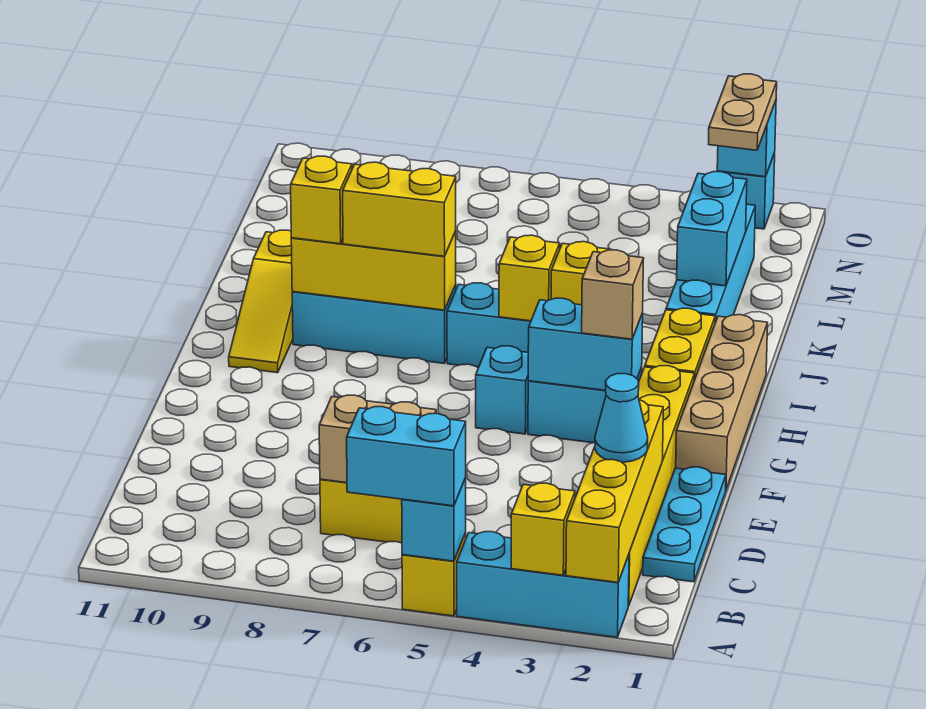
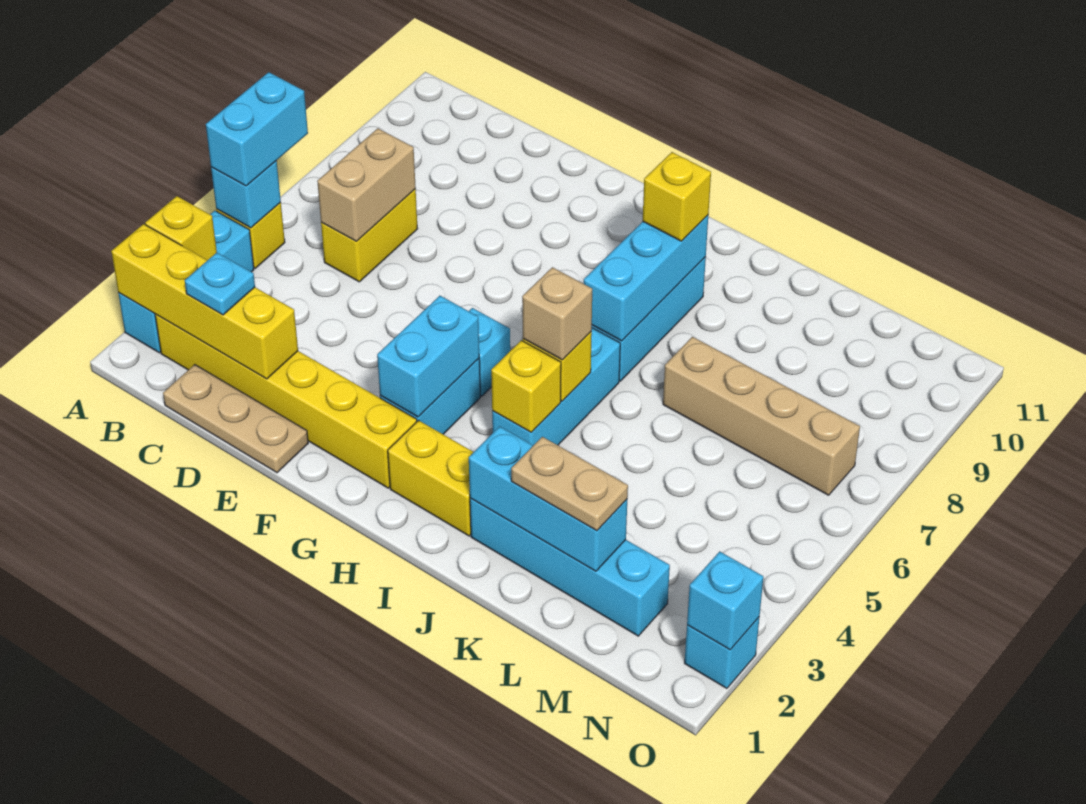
cyan plate C1:E1 level 1 -> tan plate C1:E1 level 1
cyan cone C2 level 3 -> cyan plate C2 level 3
tan brick F1:I1 level 1 -> tan brick K7:N7 level 1
tan brick G3 level 3 -> tan brick I5 level 3
yellow slope H10:J10 level 1 top J -> none
yellow brick I7:I9 level 2 -> cyan brick I7:I9 level 2
yellow brick I7:I8 level 3 -> none
cyan brick K2:L2 level 2 -> cyan brick J2:L2 level 2
tan plate N2:O2 level 3 -> tan plate K2:L2 level 3

